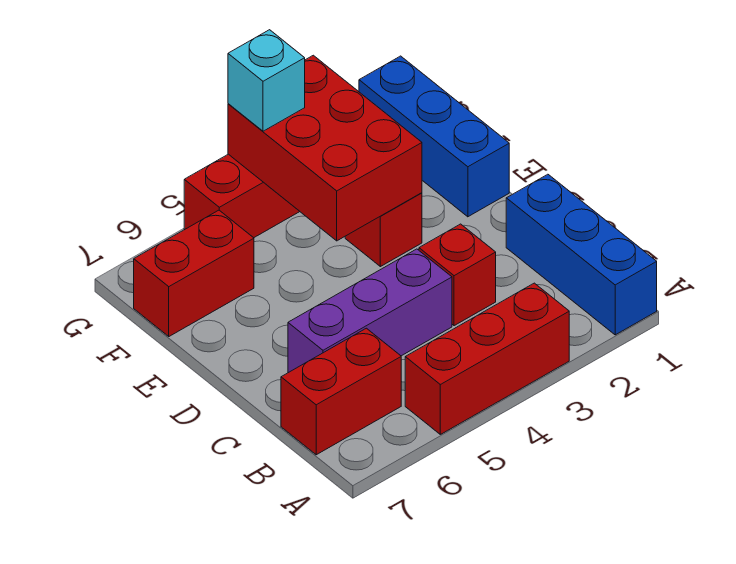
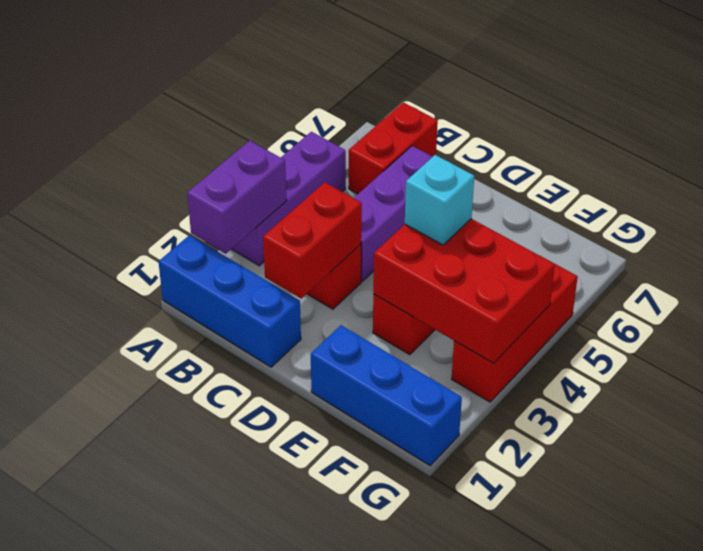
none -> purple brick A2:A3 level 2
red brick A3:A5 level 1 -> purple brick A3:A5 level 1
red brick F6:F7 level 1 -> red brick C2:C3 level 2
cyan brick G4 level 3 -> cyan brick E4 level 3

